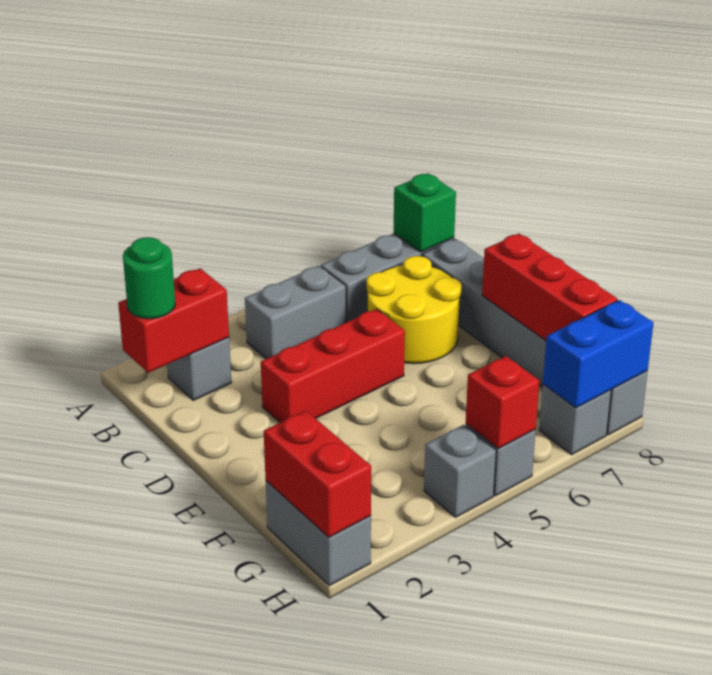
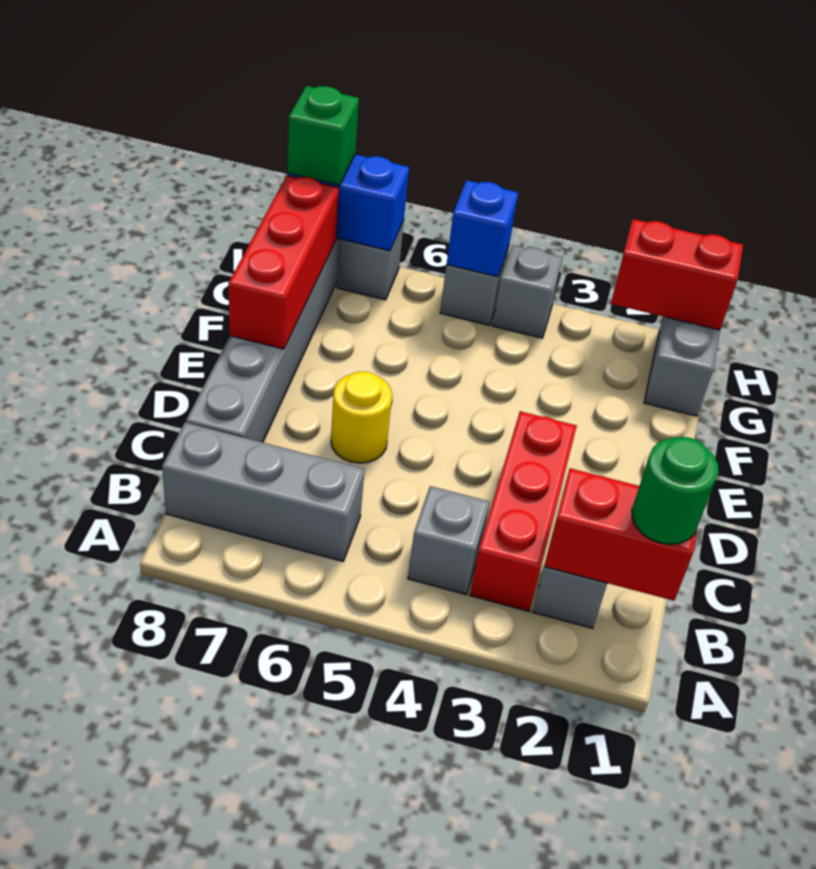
grey brick B4:B5 level 1 -> grey brick B4 level 1
green brick B8 level 2 -> green brick H8 level 3
yellow round brick C6:D7 level 1 -> yellow round brick D6 level 1
red brick D3:D5 level 1 -> red brick B3:D3 level 1
red brick G1:H1 level 2 -> red brick H1:H2 level 2
red brick H5 level 2 -> blue brick H5 level 2

